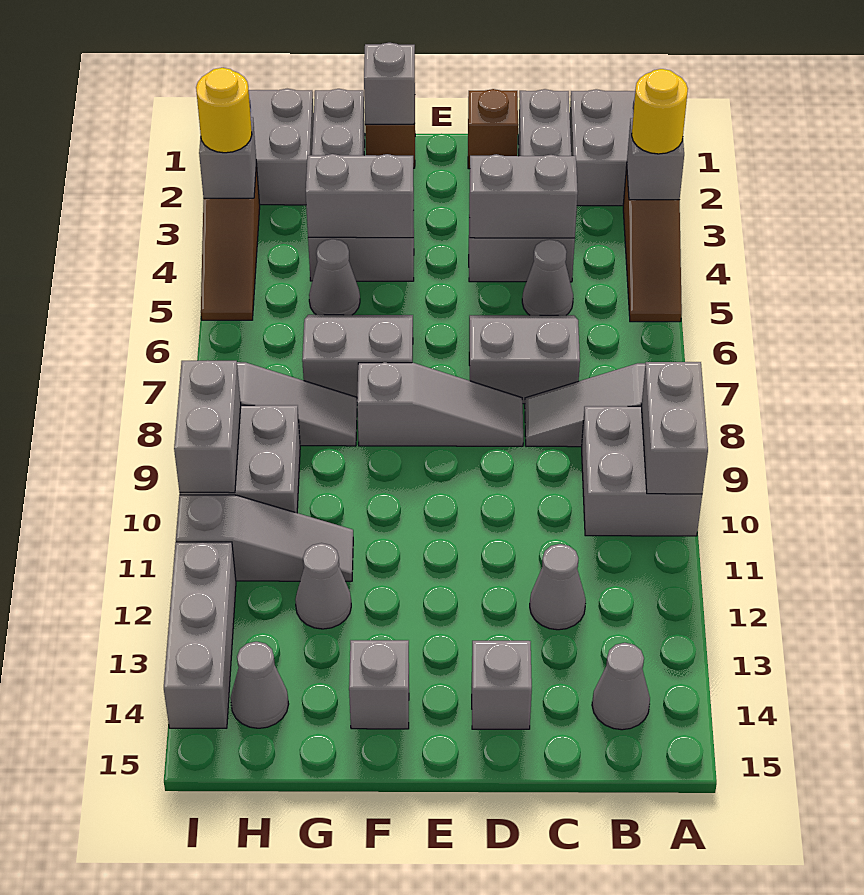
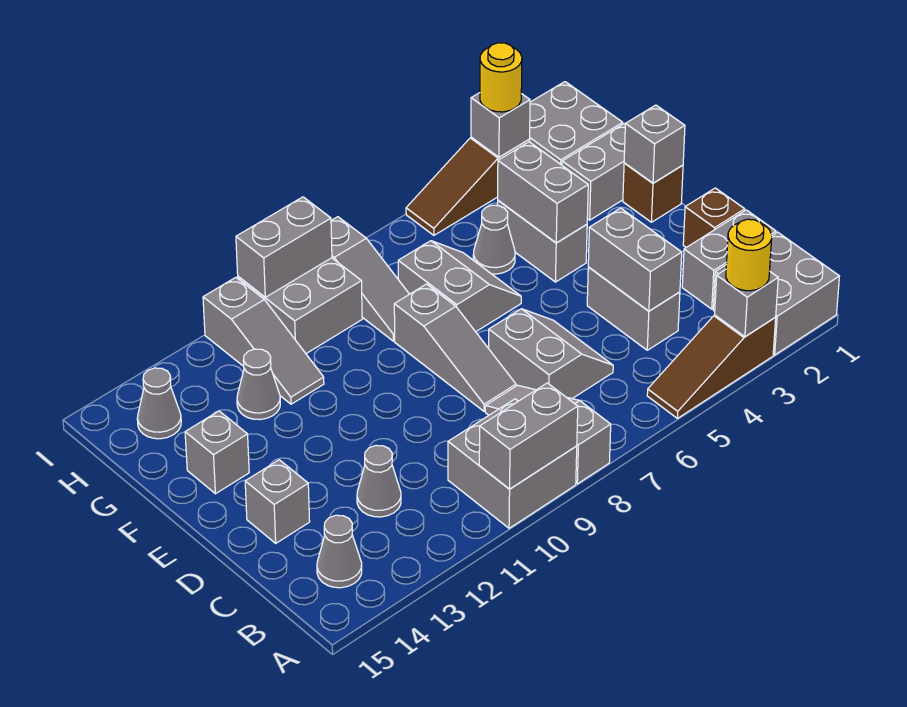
grey cone C5 level 1 -> none
grey brick I12:I14 level 1 -> none

